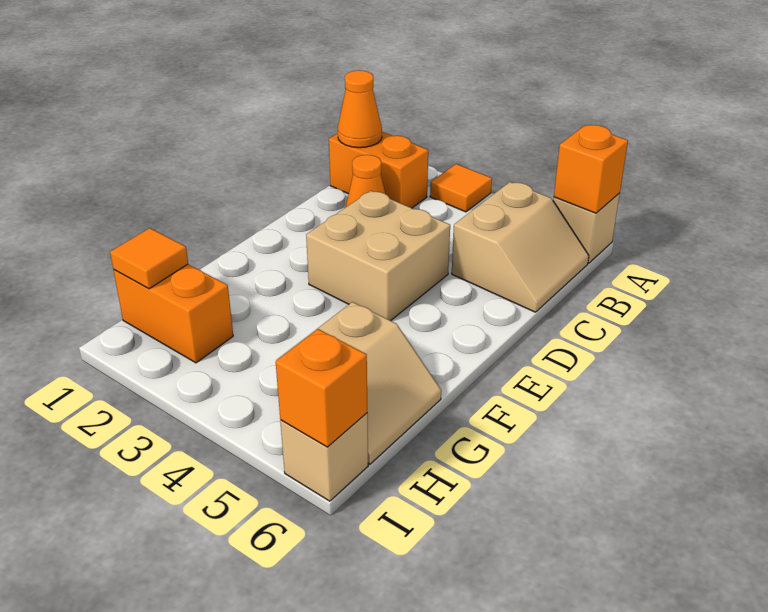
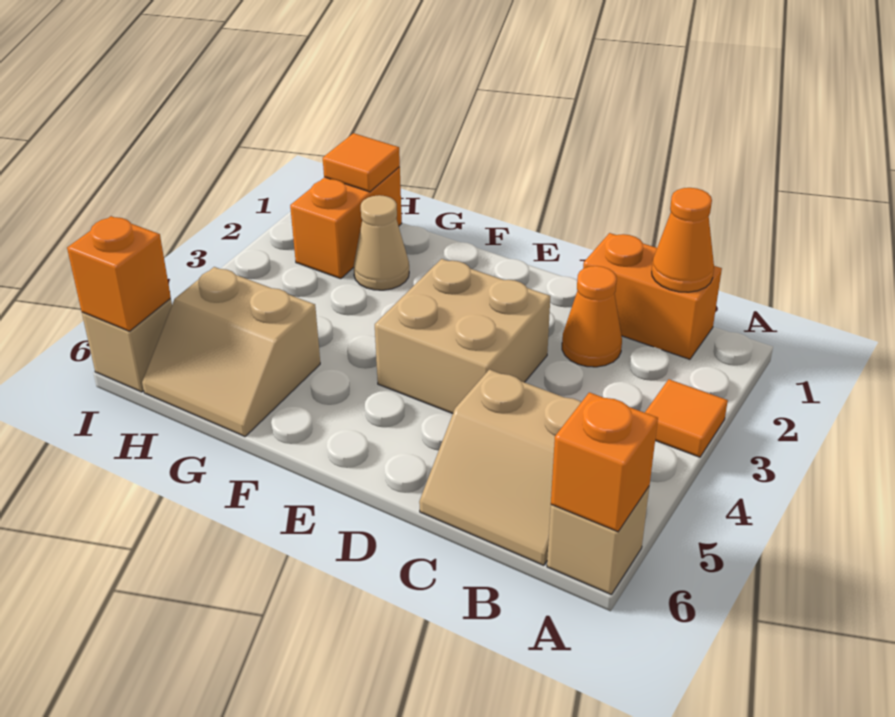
orange brick B1:B2 level 1 -> orange brick B1:C1 level 1
none -> tan cone G2 level 1

